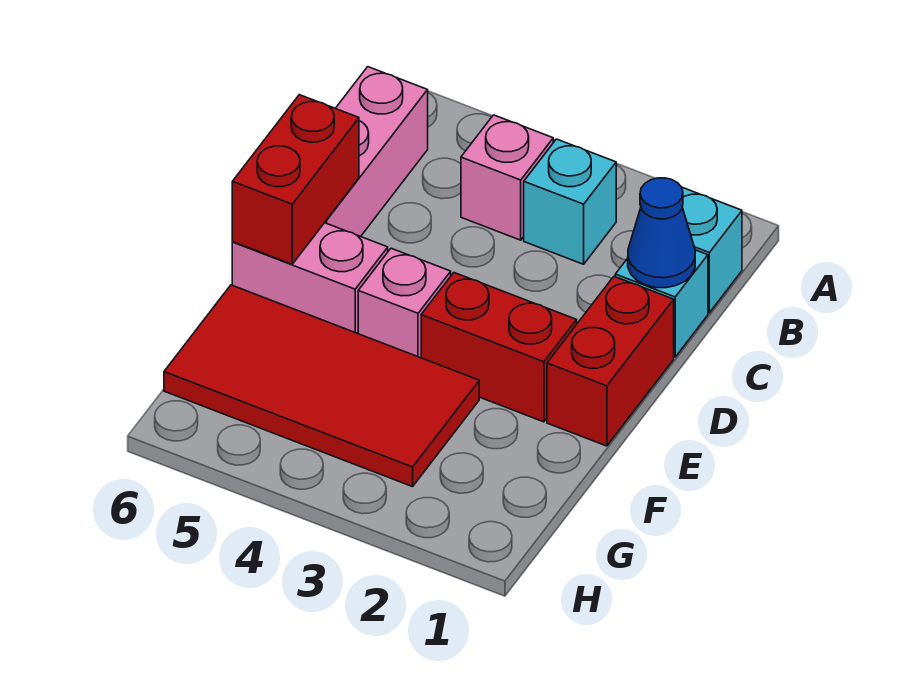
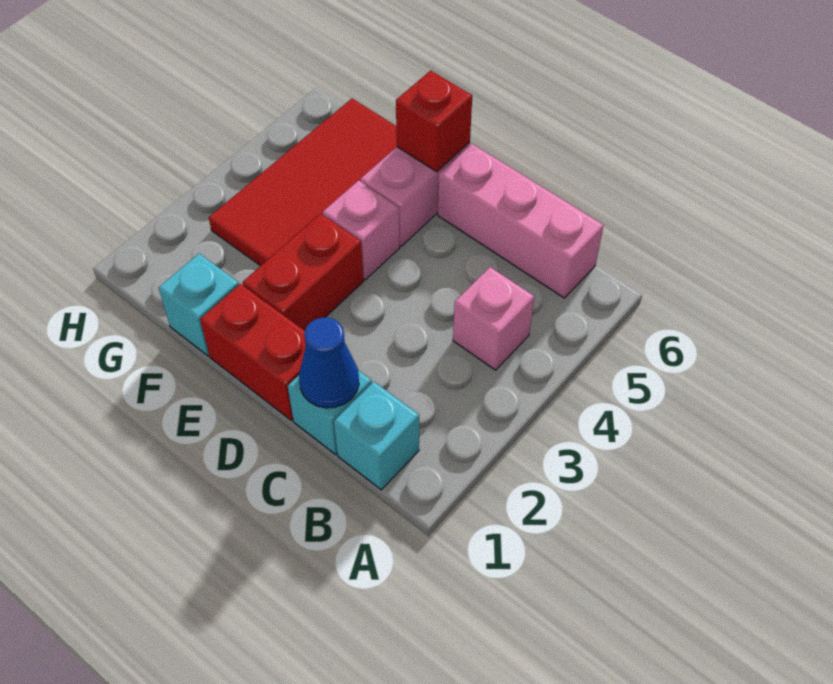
cyan brick B3 level 1 -> cyan brick F1 level 1
red brick D6:E6 level 2 -> red brick E6 level 2

